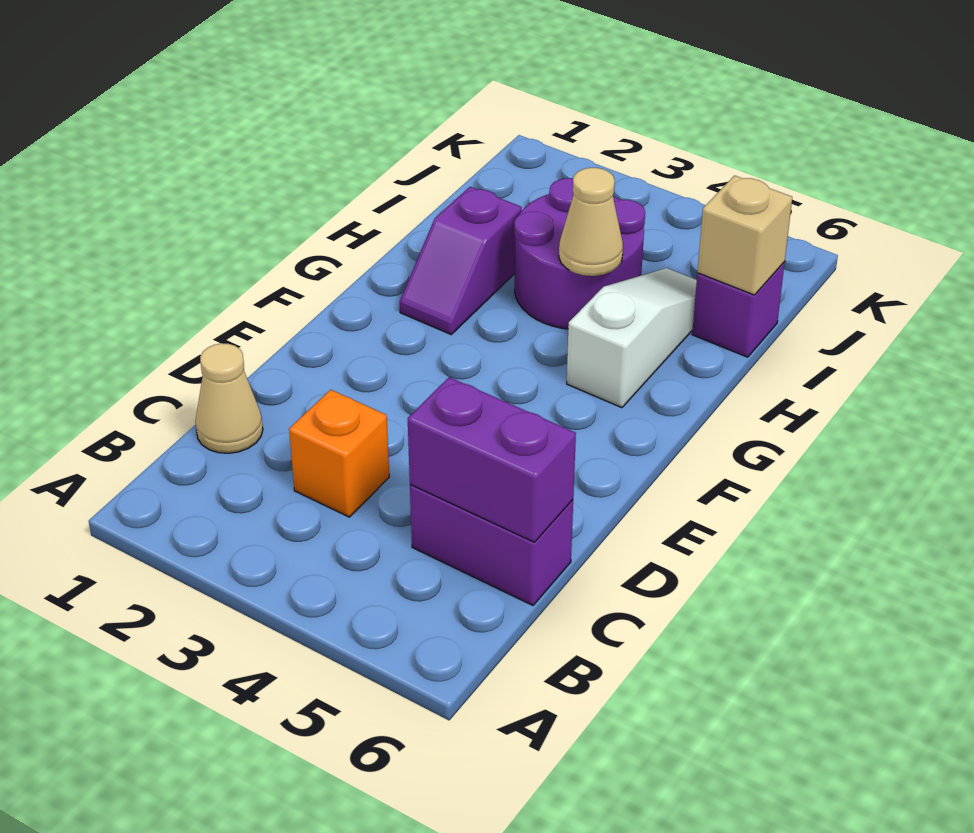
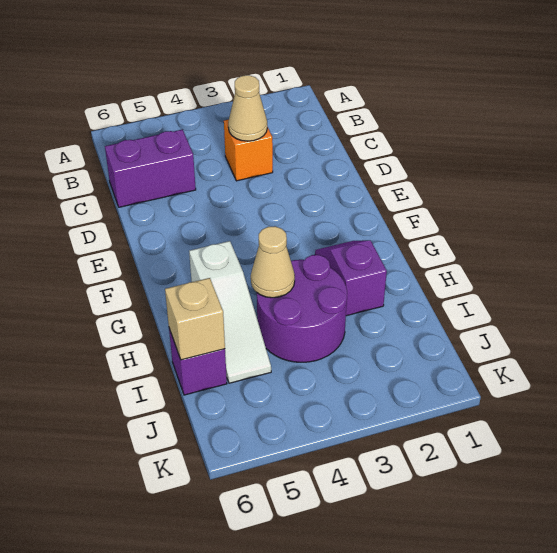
tan cone C1 level 1 -> tan cone C3 level 2
purple brick C5:C6 level 2 -> none

